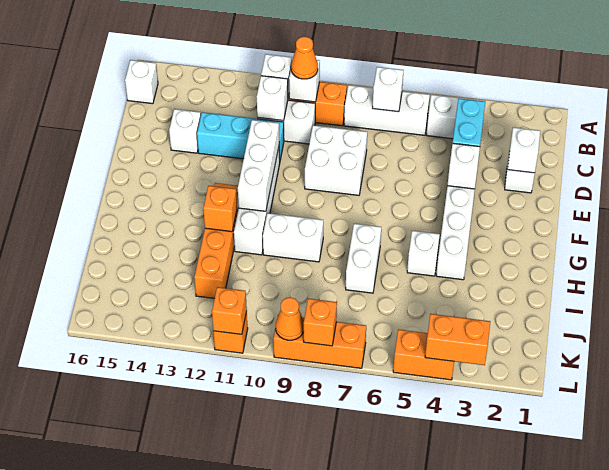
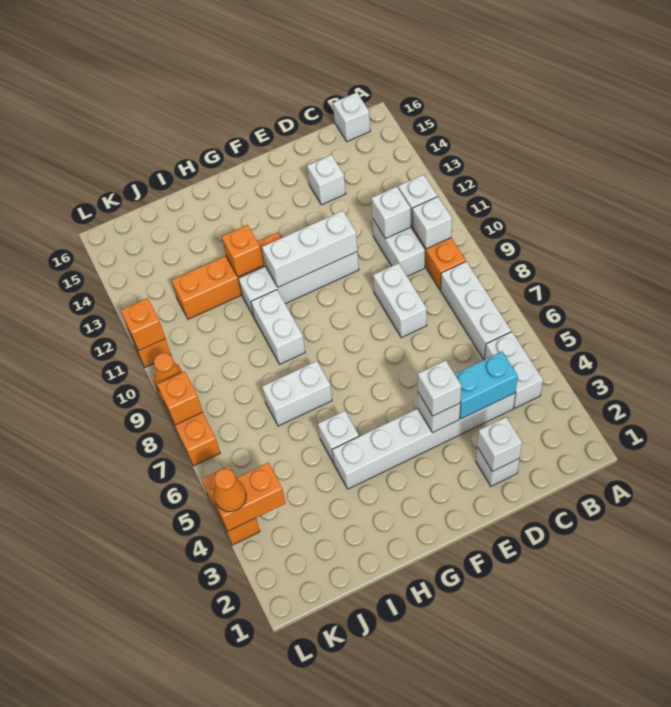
white brick B7 level 2 -> white brick E4 level 3
orange cone B10 level 3 -> orange cone L4 level 3
white brick D8:E9 level 1 -> white brick D8:D9 level 1
cyan brick D11:D13 level 1 -> none
orange brick L3:L4 level 2 -> orange brick K4:L4 level 2

